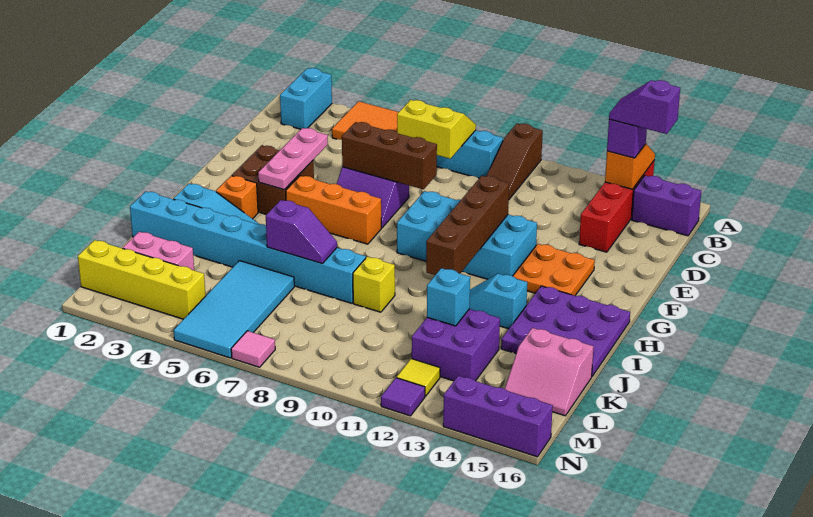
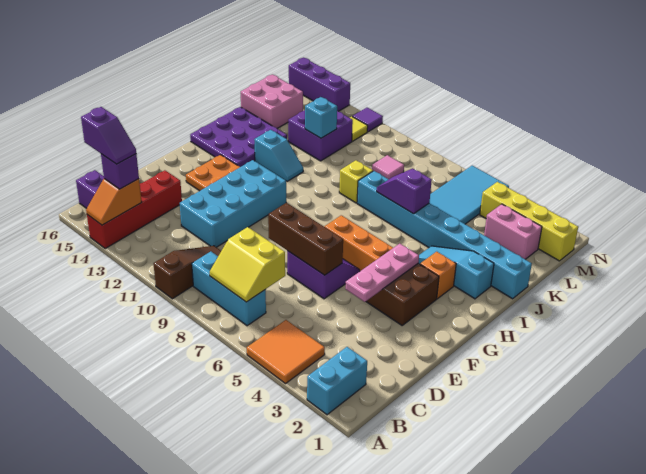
cyan brick F9:G12 level 1 -> cyan brick D11:G12 level 1
brown brick F11:I11 level 2 -> none
pink slope K15:L16 level 1 top K -> pink brick K15:L16 level 1
pink tile N7 level 1 -> pink tile L9 level 1

